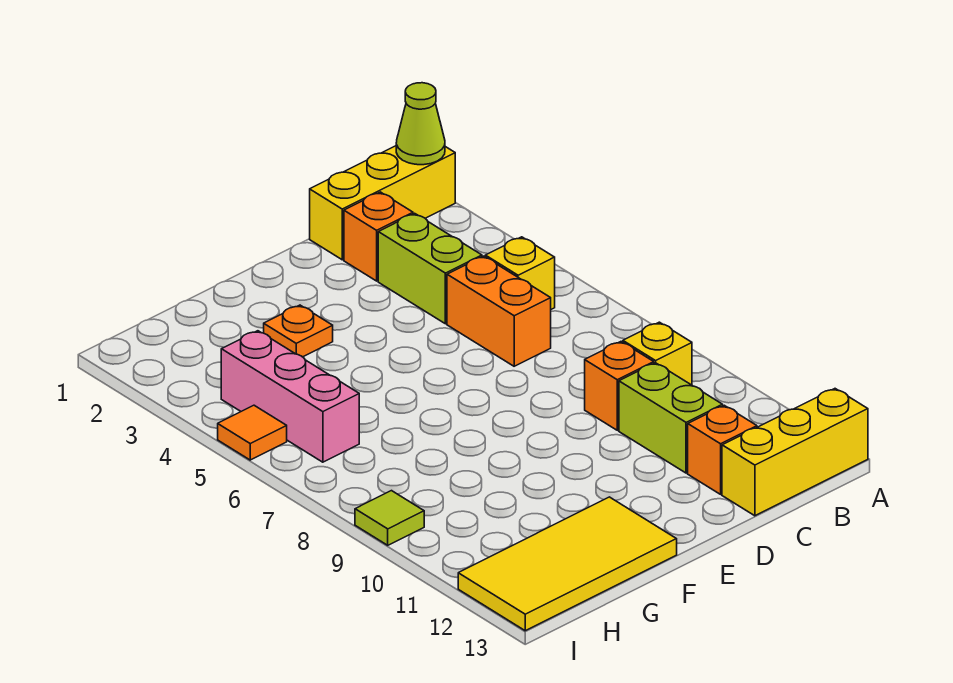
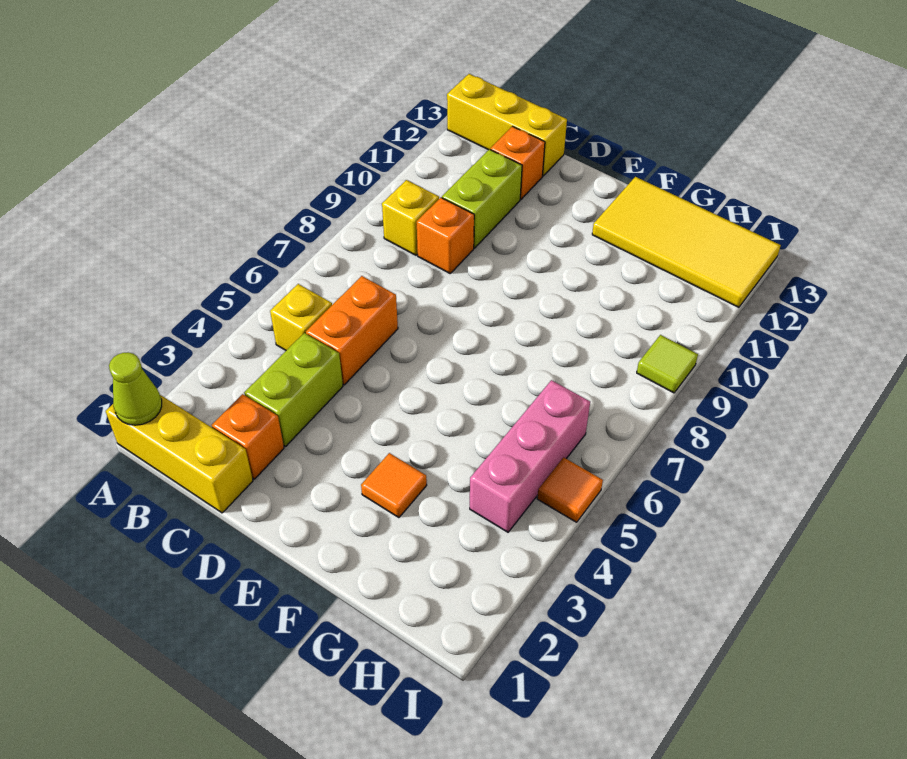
orange plate F3 level 1 -> orange tile F3 level 1

